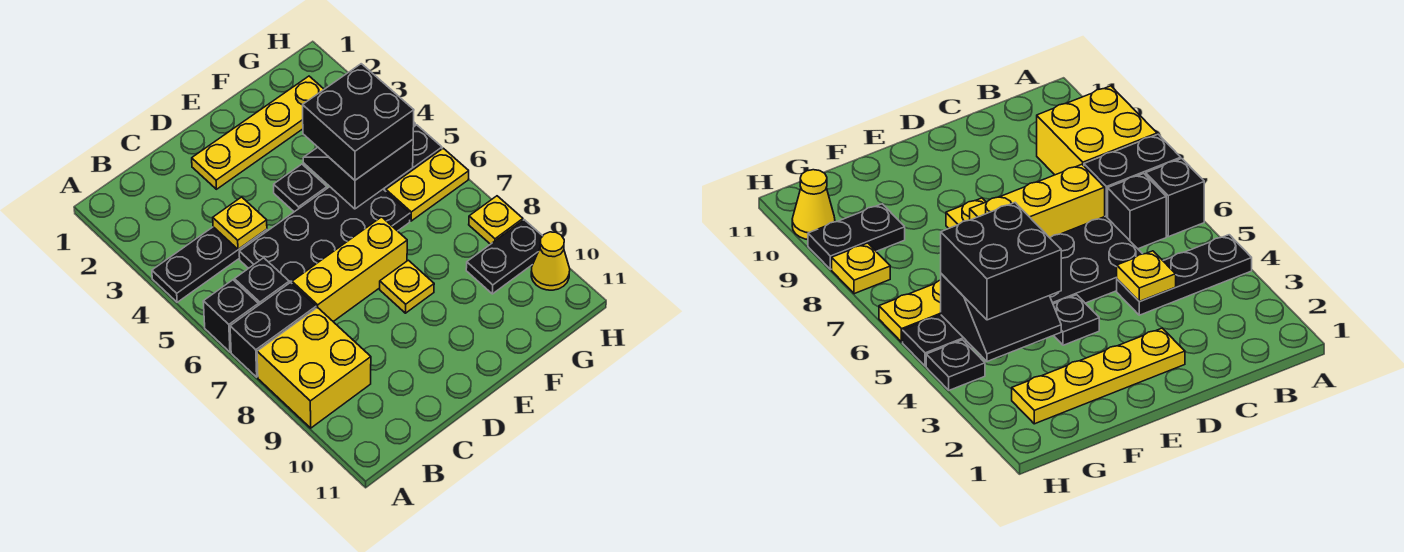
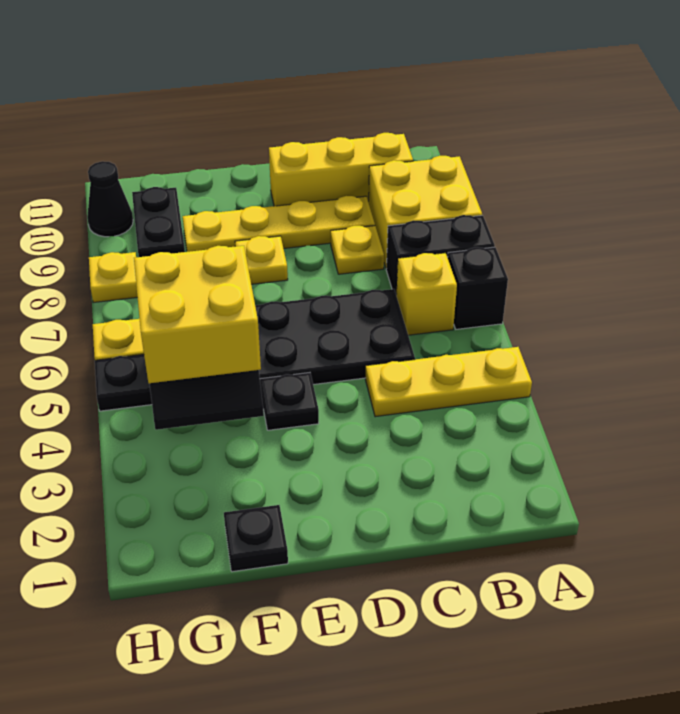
black plate A4:C4 level 1 -> yellow plate A4:C4 level 1
black brick B6 level 1 -> yellow brick B6 level 1
yellow plate C4 level 2 -> yellow plate C8 level 1
yellow brick C7:E7 level 1 -> yellow brick B10:D10 level 1
yellow plate D2:G2 level 1 -> yellow plate C9:F9 level 1
black brick F4:G5 level 3 -> yellow brick F4:G5 level 3
black plate G9:H9 level 1 -> black plate G9:G10 level 1
black plate H4 level 1 -> black plate F1 level 1
yellow cone H10 level 1 -> black cone H10 level 1

